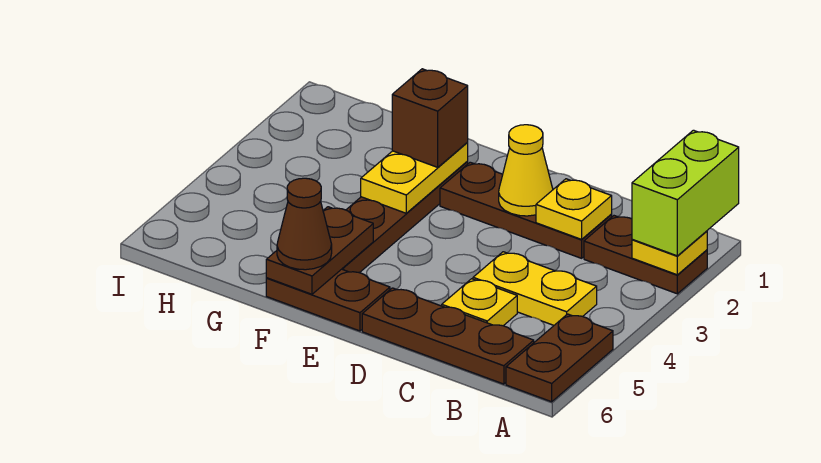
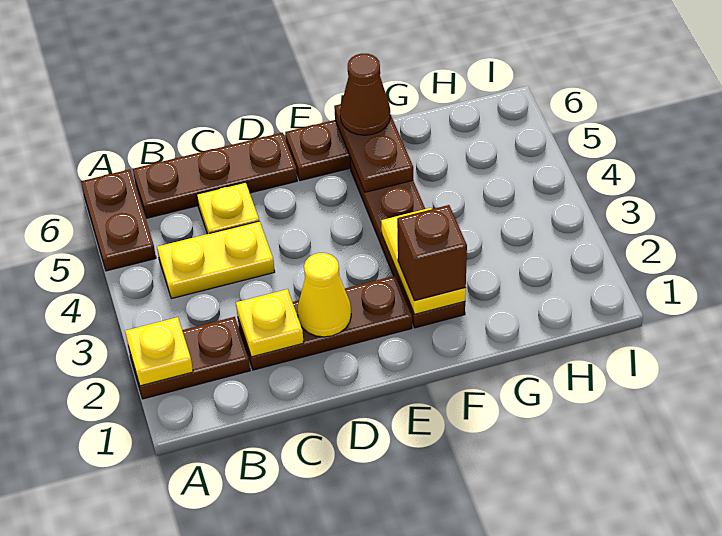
lime brick A1:A2 level 3 -> none

